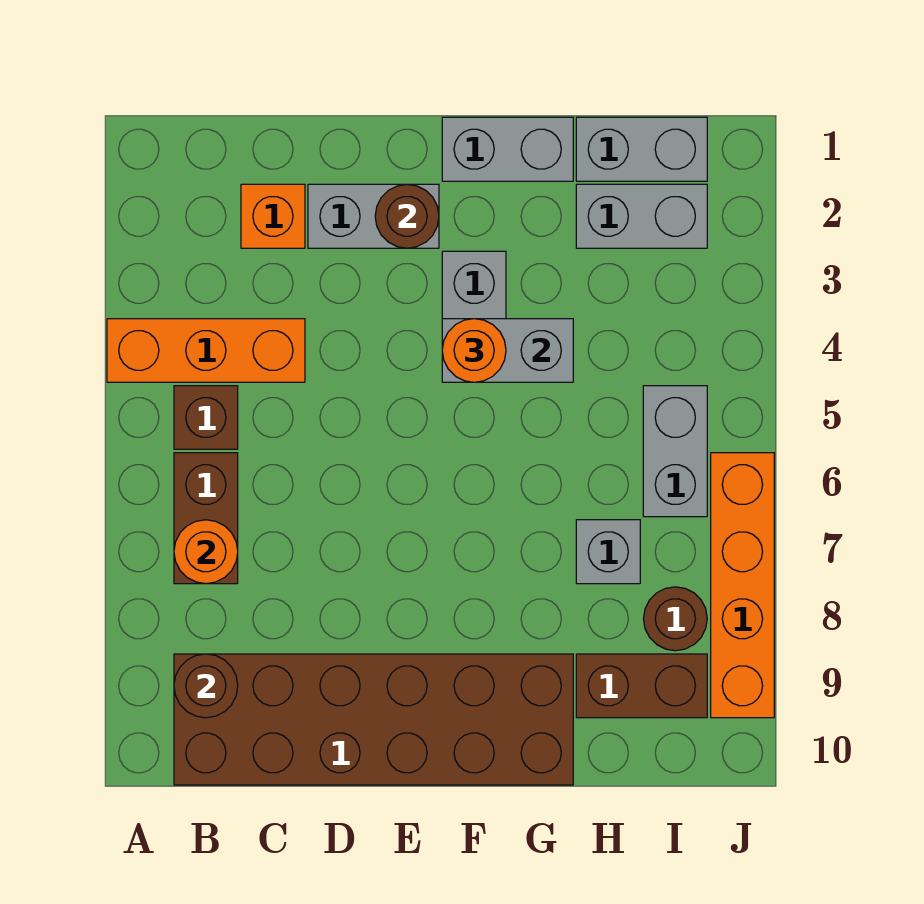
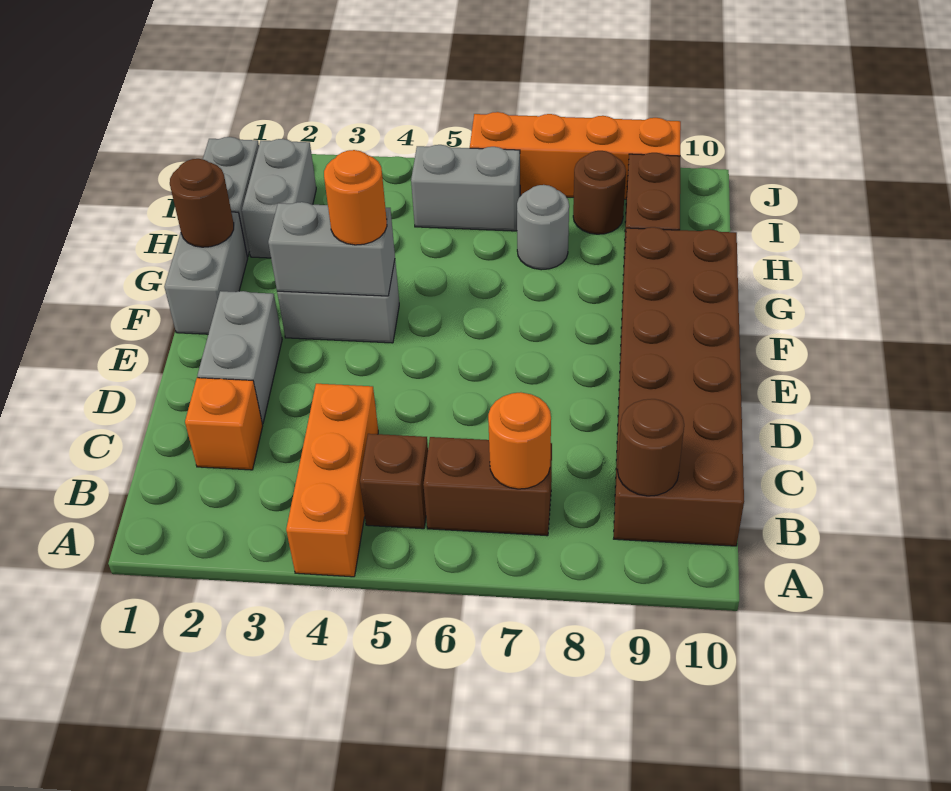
brown round brick E2 level 2 -> brown round brick G1 level 2
grey brick F4:G4 level 2 -> grey brick F3:F4 level 2
grey brick H7 level 1 -> grey round brick H7 level 1

